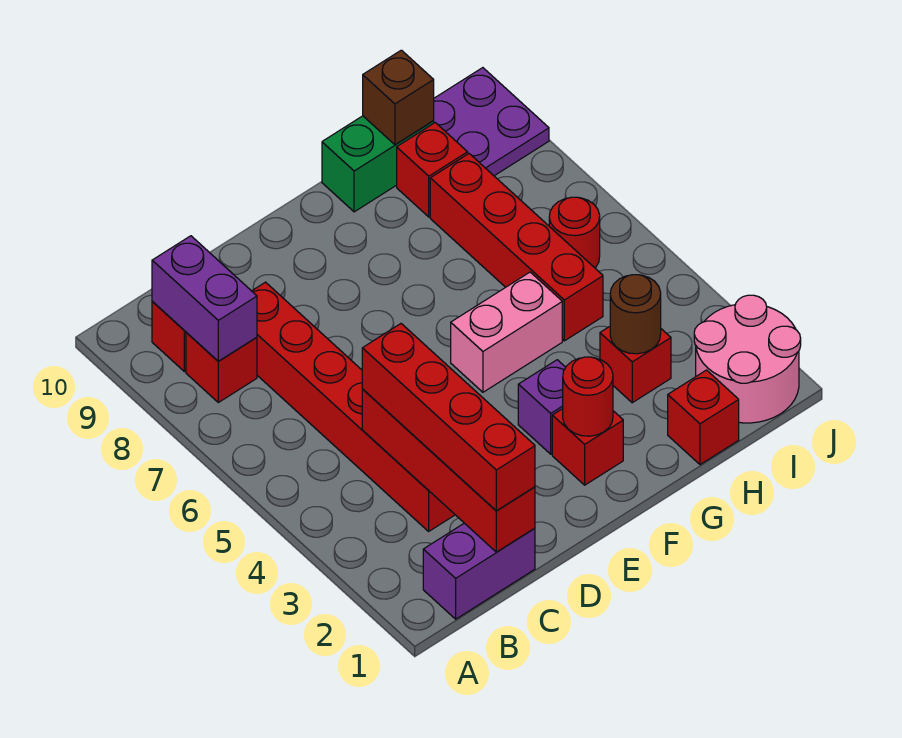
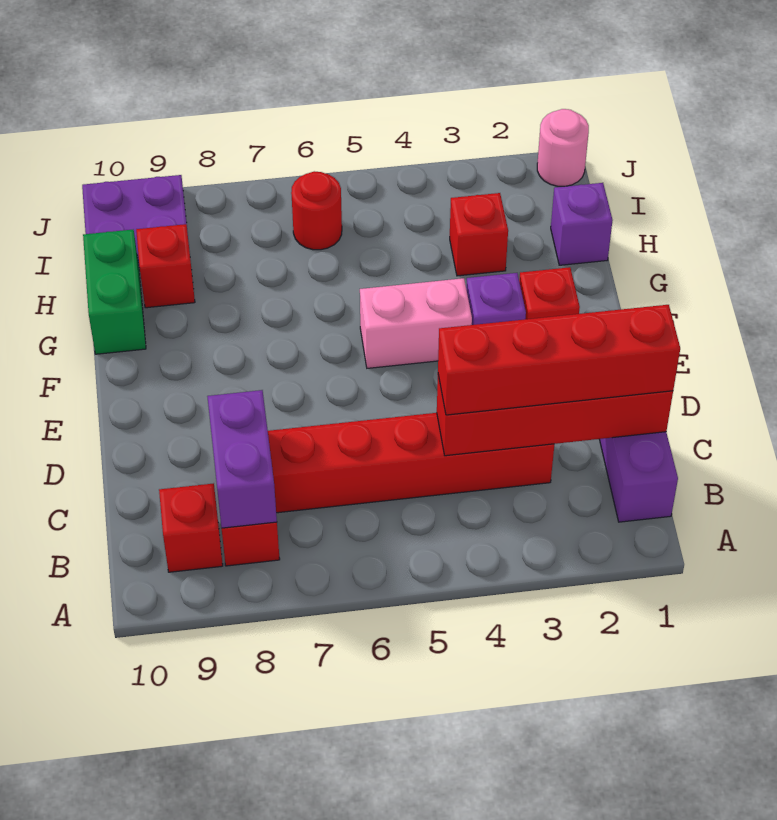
purple brick B8:B9 level 2 -> purple brick B8:C8 level 2
red round brick F2 level 2 -> none
pink brick F5:G5 level 1 -> pink brick F4:F5 level 1
red brick H1 level 1 -> purple brick H1 level 1
brown round brick H3 level 2 -> none
red brick H5:H8 level 1 -> none
brown brick H10 level 2 -> none
pink round brick I1:J2 level 1 -> pink round brick J1 level 1

